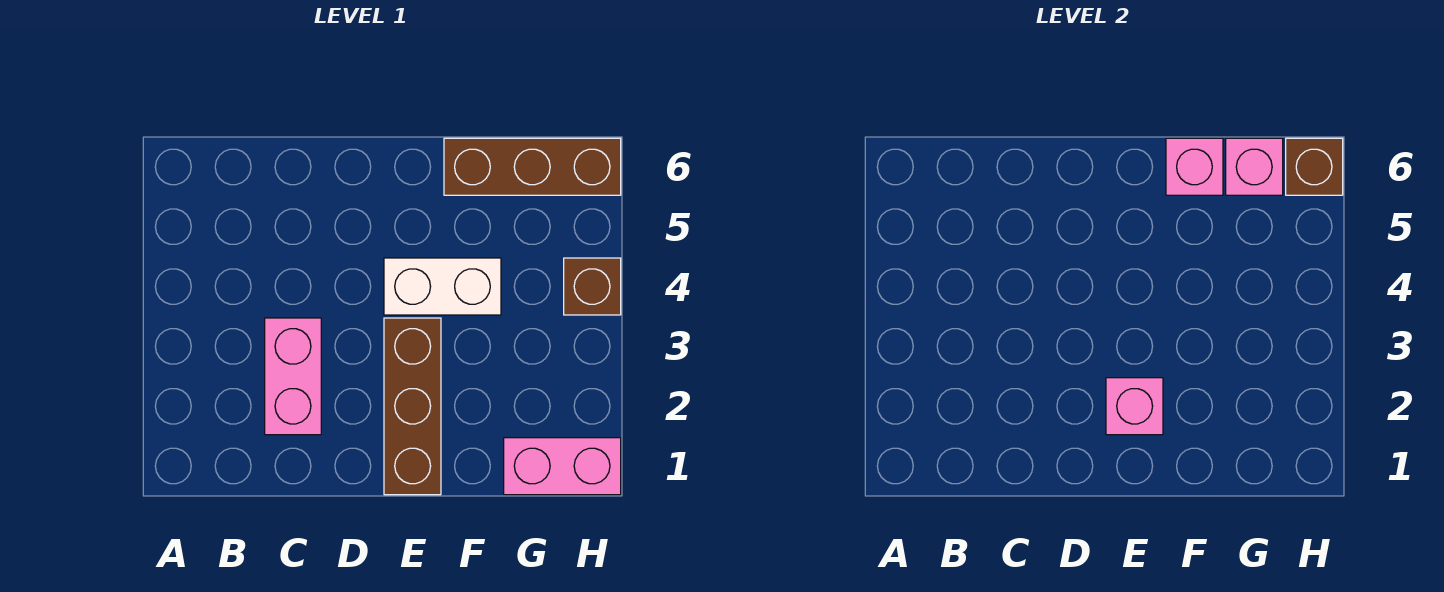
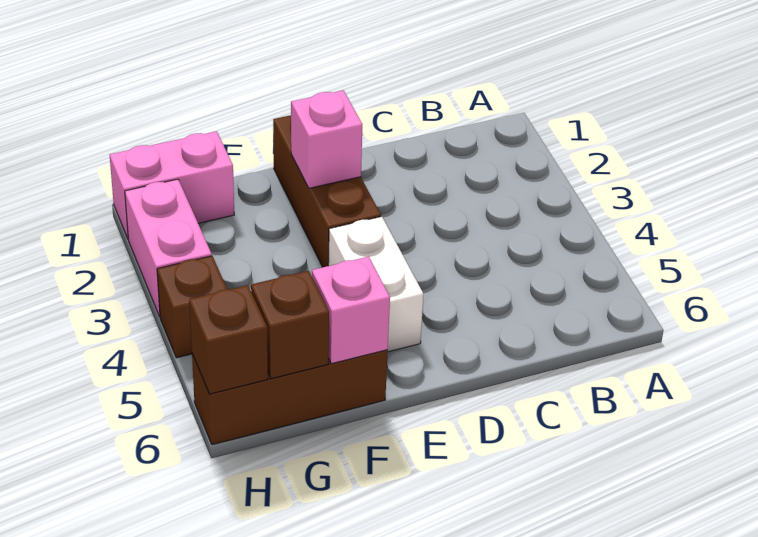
pink brick C2:C3 level 1 -> pink brick H2:H3 level 1
white brick E4:F4 level 1 -> white brick E4:E5 level 1
pink brick G6 level 2 -> brown brick G6 level 2

